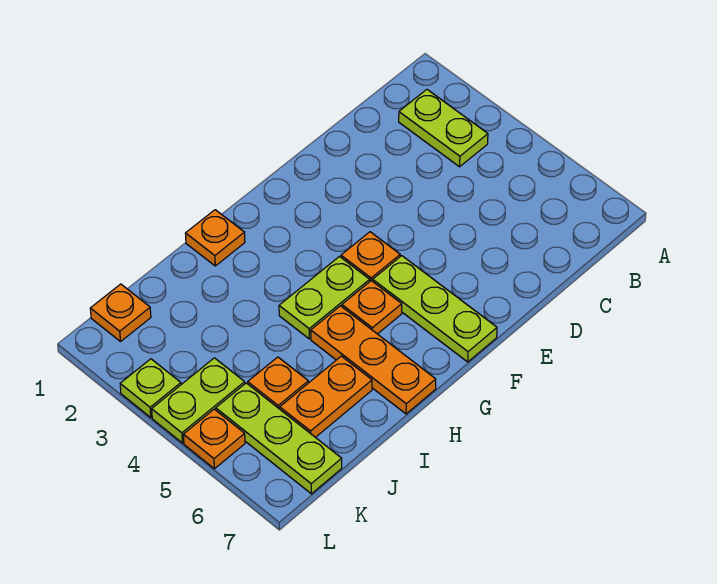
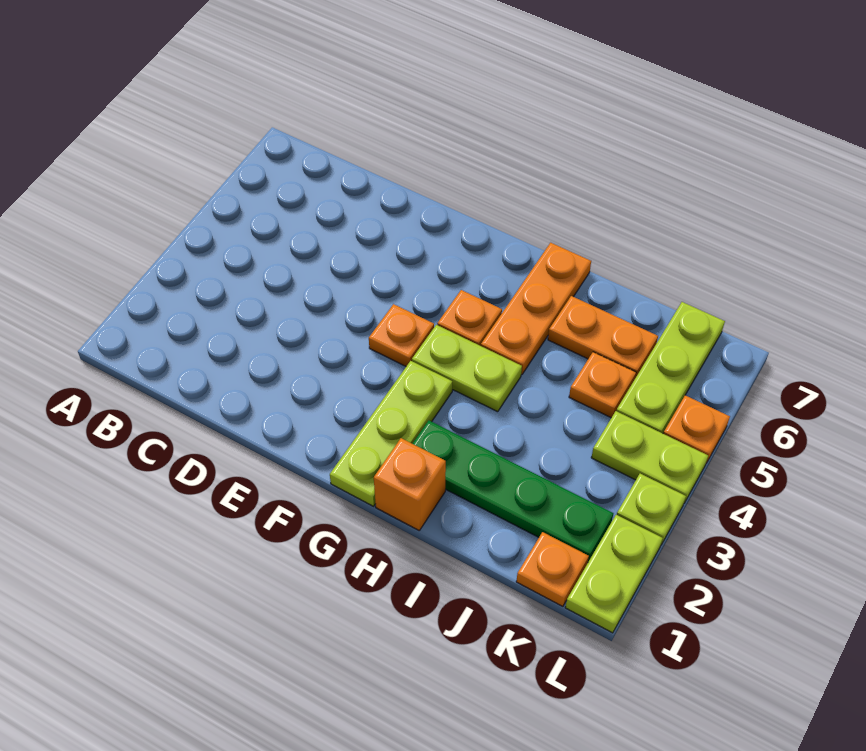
lime plate B2:B3 level 1 -> lime plate L1:L2 level 1
lime plate F5:F7 level 1 -> lime plate G1:G3 level 1
orange plate H1 level 1 -> orange brick H1 level 1
none -> green plate H2:K2 level 1

